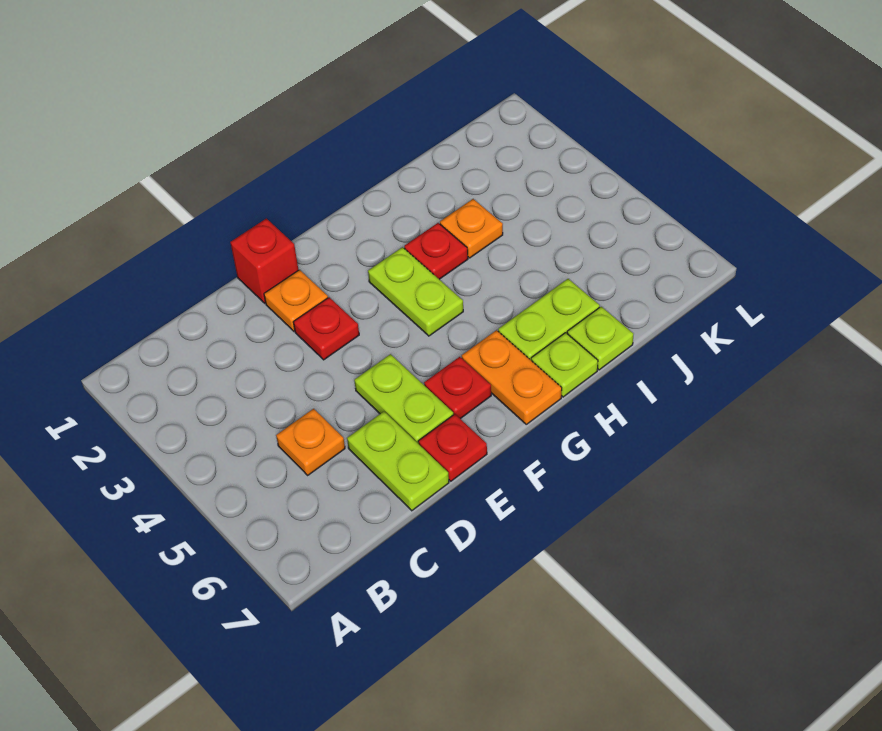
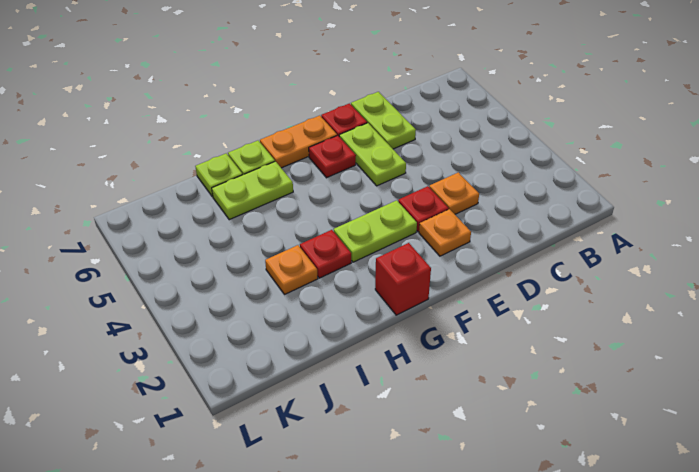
orange plate C5 level 1 -> orange plate D3 level 1
red brick E1 level 1 -> red brick G1 level 1
lime plate G3:G4 level 1 -> lime plate F3:G3 level 1
orange plate G6:G7 level 1 -> orange plate F7:G7 level 1

